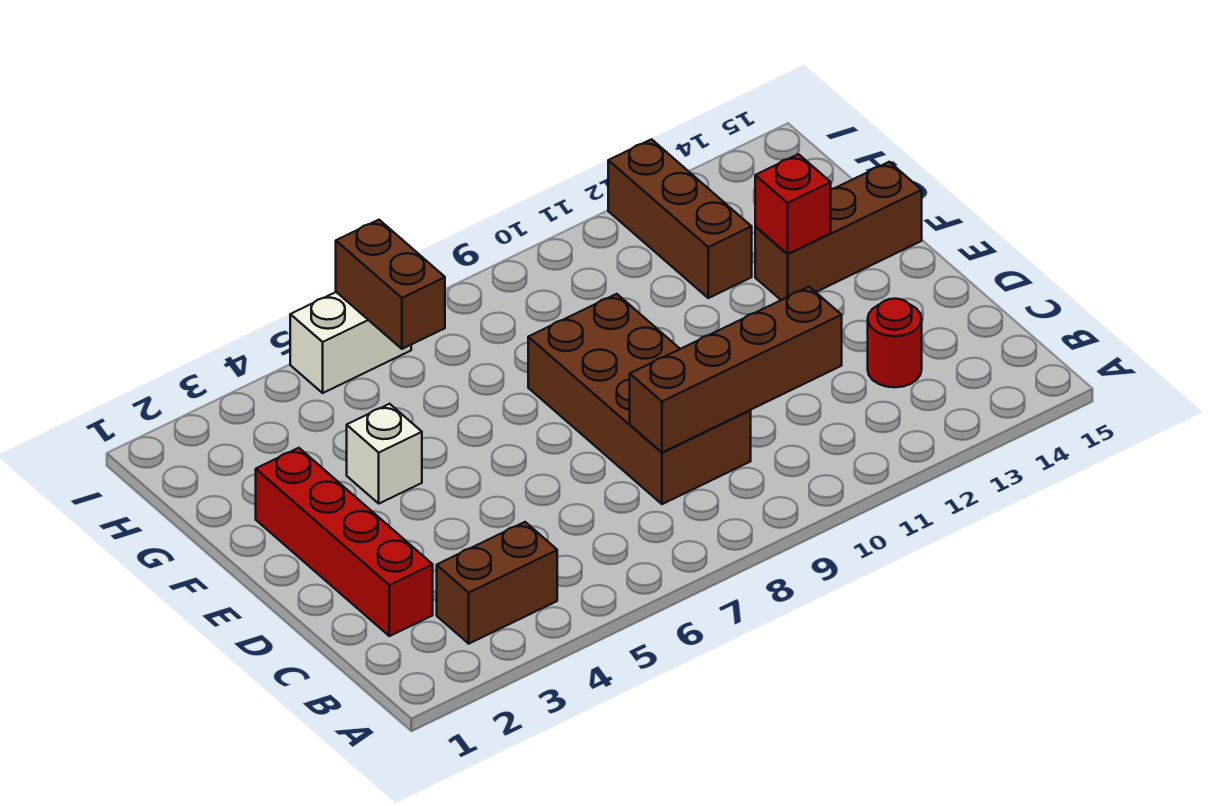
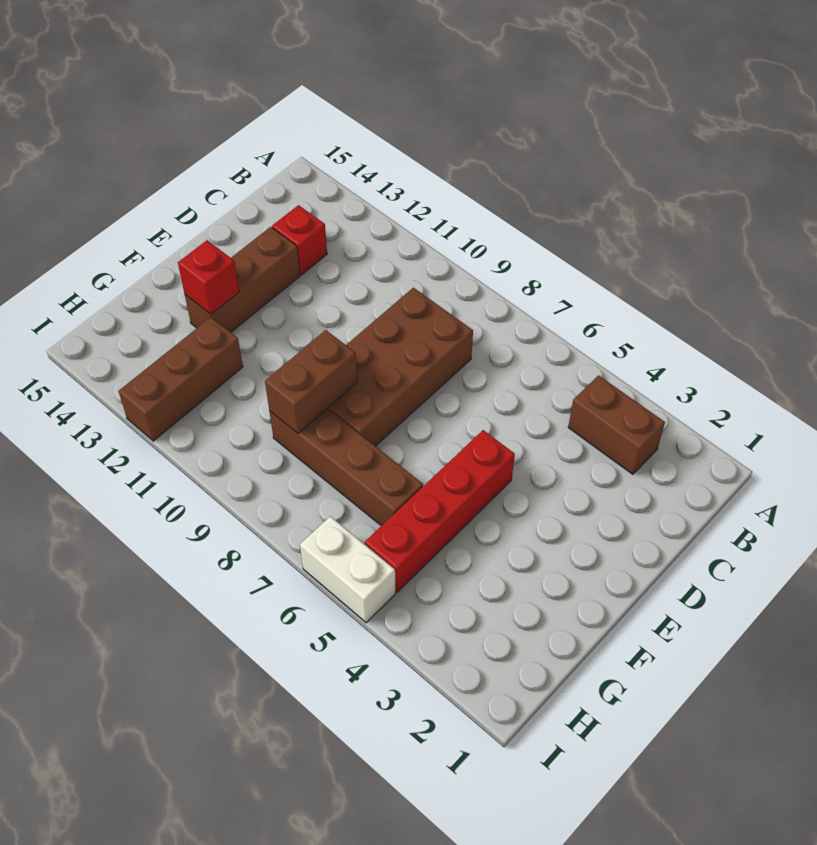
red brick C2:F2 level 1 -> red brick E5:H5 level 1
brown brick C8:C11 level 2 -> brown brick G6:G9 level 1
red round brick C13 level 1 -> red brick C13 level 1
white brick F4 level 1 -> none
brown brick F13:F15 level 1 -> brown brick D13:F13 level 1
brown brick H6:I6 level 2 -> brown brick F9:G9 level 2

